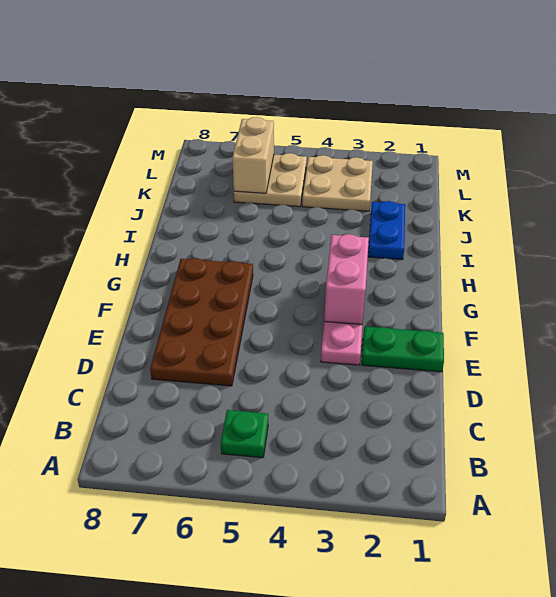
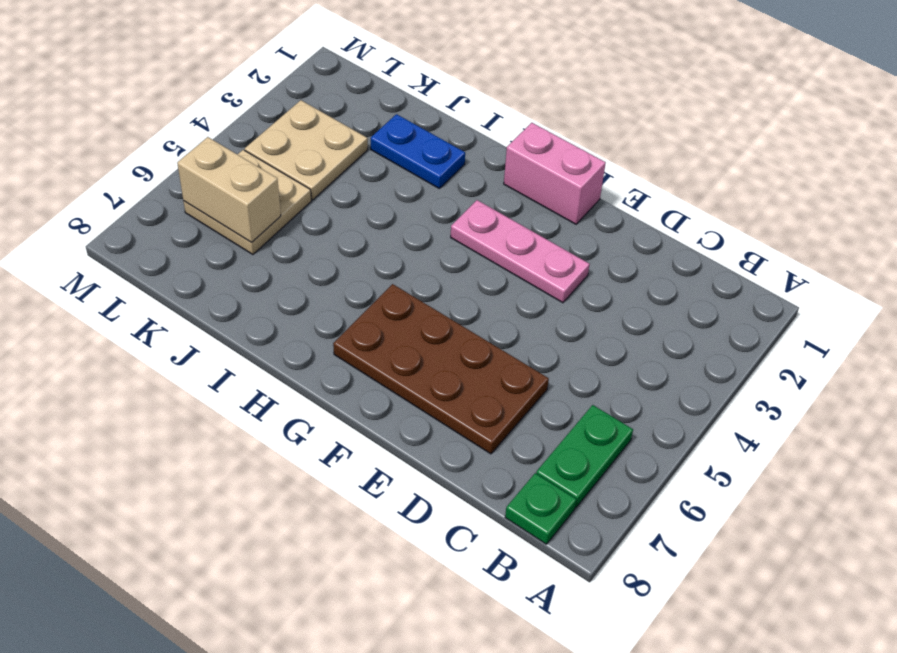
green plate B5 level 1 -> green plate B8 level 1
green plate E1:E2 level 1 -> green plate B6:B7 level 1
pink brick F3:G3 level 2 -> pink brick F1:G1 level 1

